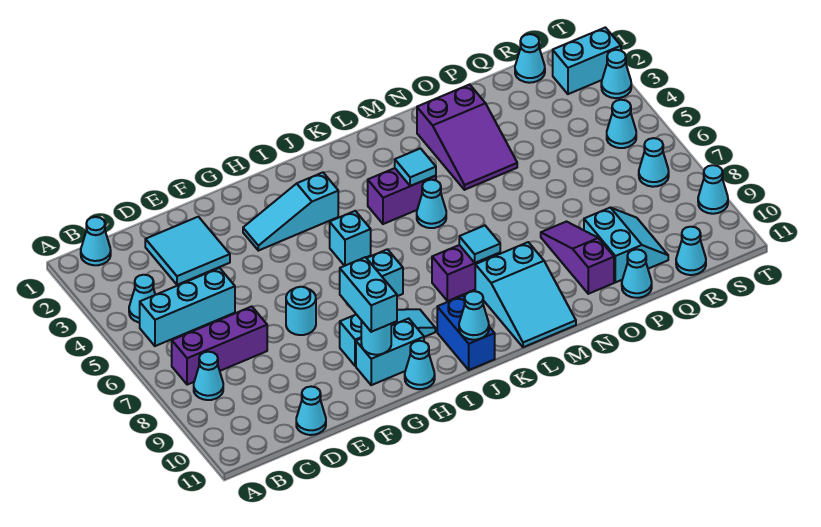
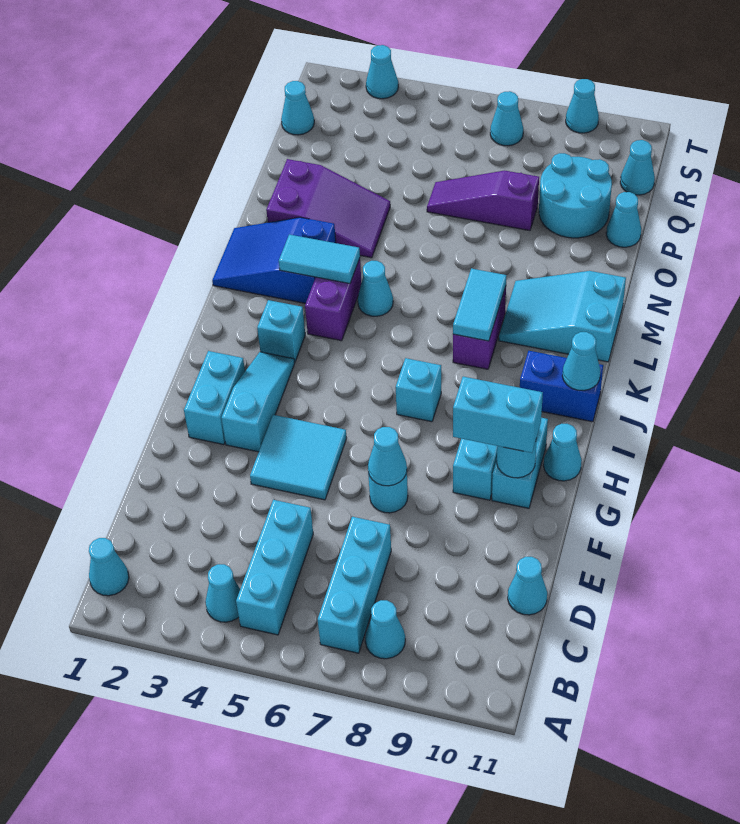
purple brick B7:D7 level 1 -> cyan brick B7:D7 level 1
cyan tile D2:E3 level 1 -> cyan tile F4:G5 level 1
cyan slope G3:I3 level 1 top I -> cyan slope G3:I3 level 1 top G
cyan brick I5 level 1 -> cyan brick J3 level 1
none -> blue slope L1:M3 level 1 top 3
cyan tile L4 level 2 -> cyan tile L3:L4 level 2
cyan tile L8 level 2 -> cyan tile K8:L8 level 2
cyan slope L9:M11 level 1 top 9 -> cyan slope L9:M11 level 1 top 11
purple slope O8:O10 level 1 top 10 -> purple slope P6:P8 level 1 top 8
cyan slope P9:Q10 level 1 top P -> cyan round brick P9:Q10 level 1
cyan brick S2:T2 level 1 -> cyan brick G2:H2 level 1
cyan cone S5 level 1 -> cyan cone F7 level 2

